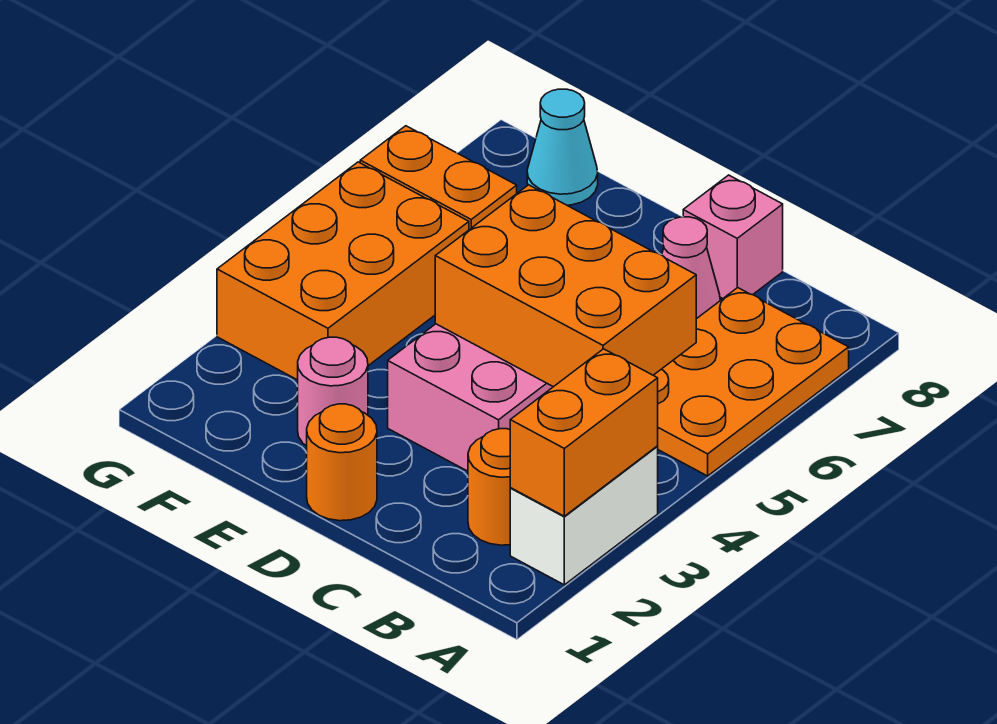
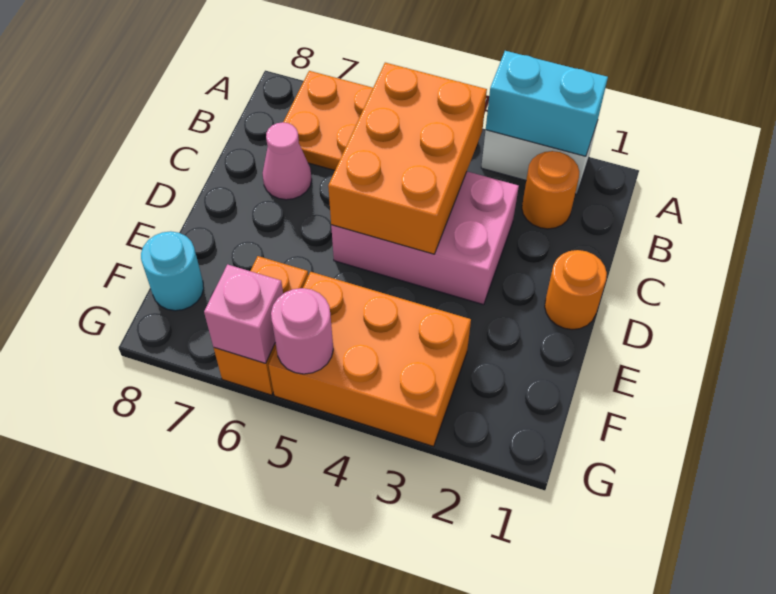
orange brick A2:A3 level 2 -> cyan brick A2:A3 level 2
pink brick C8 level 1 -> pink brick G6 level 2
pink round brick E2 level 1 -> pink round brick G5 level 2
cyan cone F8 level 1 -> cyan round brick F8 level 1

